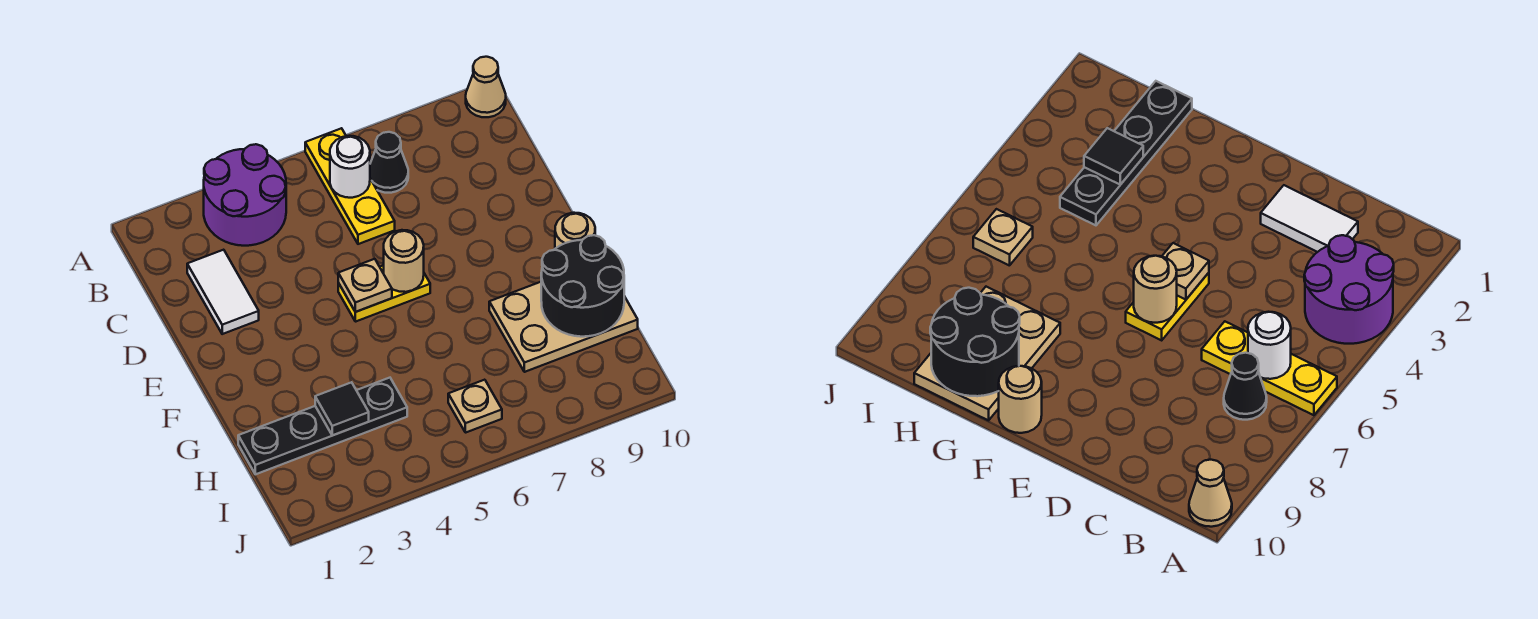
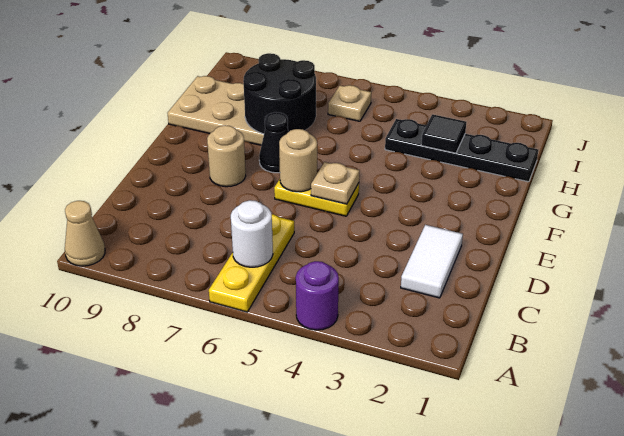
purple round brick A3:B4 level 1 -> purple round brick A4 level 1
black cone B7 level 1 -> black cone F7 level 1
tan round brick F10 level 1 -> tan round brick E8 level 1
black round brick G9:H10 level 2 -> black round brick G7:H8 level 2

